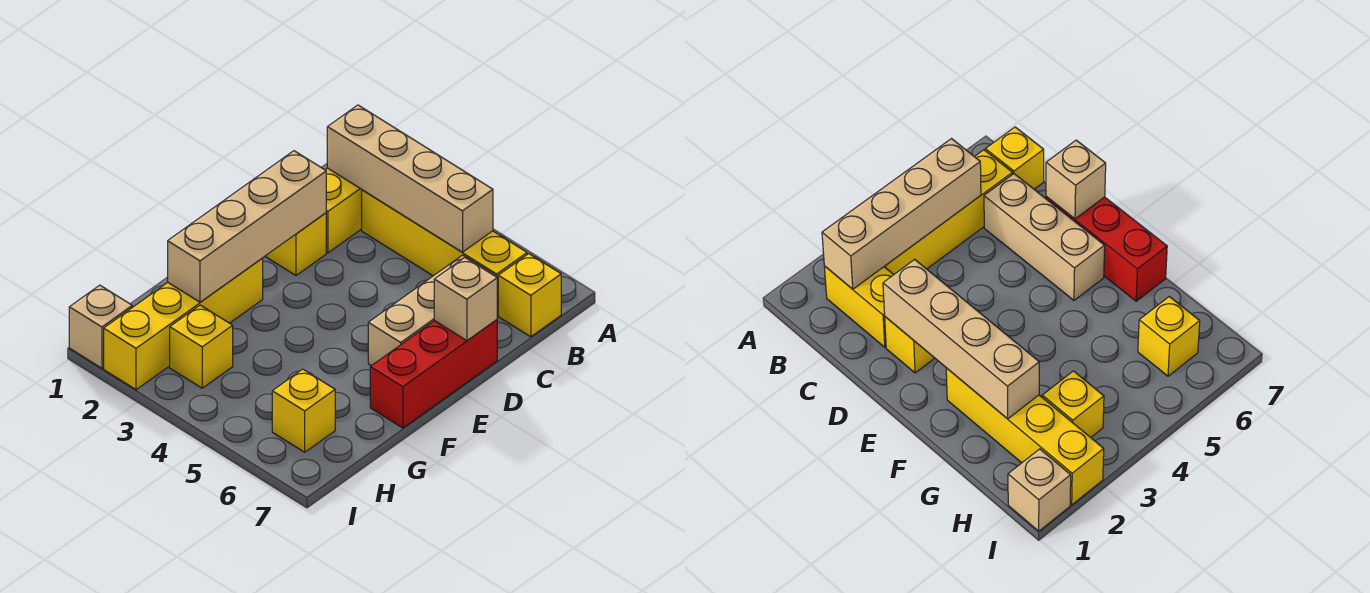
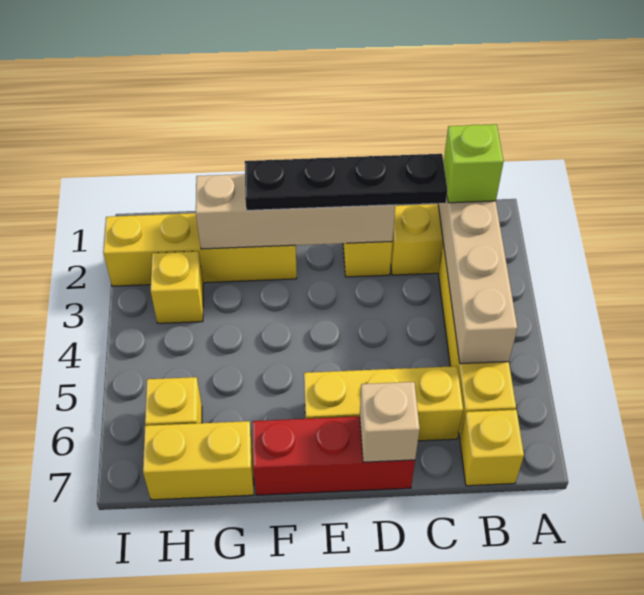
none -> lime brick B2 level 3
none -> black plate C2:F2 level 3
tan brick C6:E6 level 1 -> yellow brick C6:E6 level 1
none -> yellow brick G7:H7 level 1
tan brick I1 level 1 -> none

